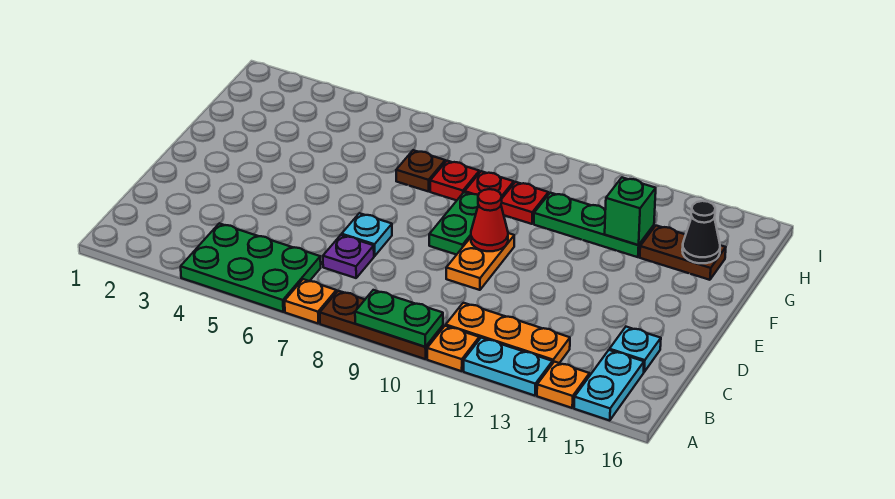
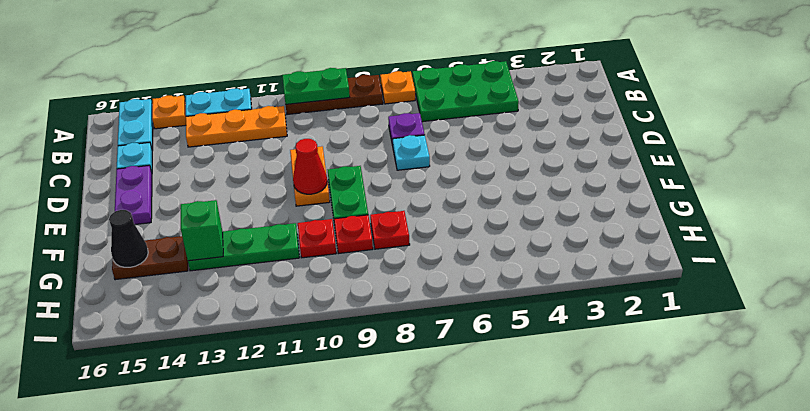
orange plate A11 level 1 -> none
none -> purple plate D15:E15 level 1
brown plate G7 level 1 -> none

